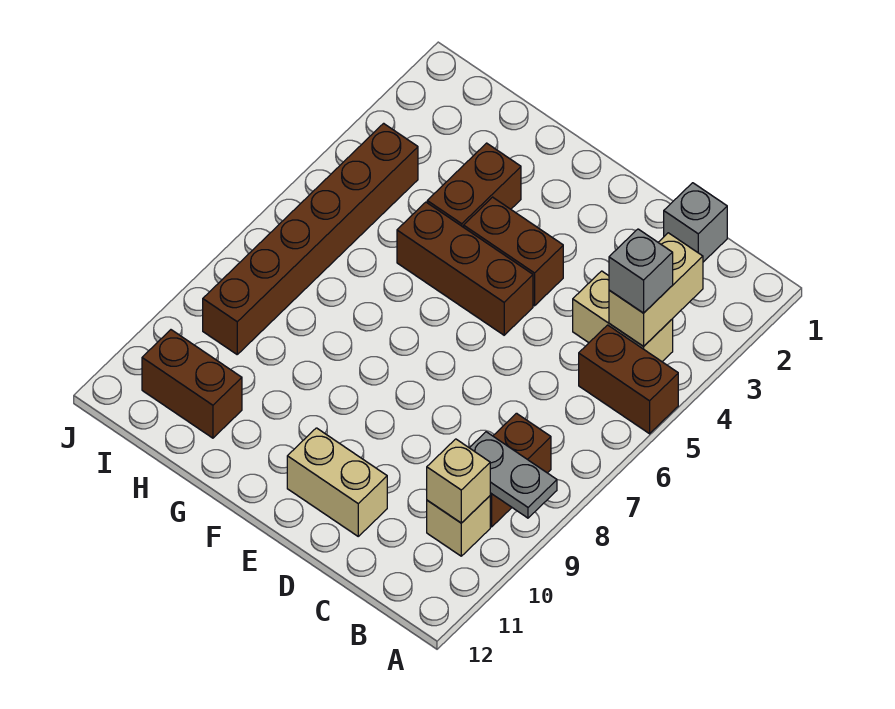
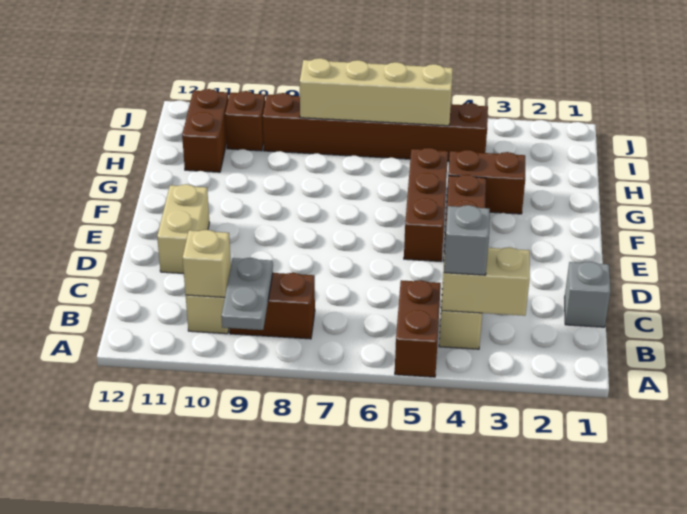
none -> tan brick I5:I8 level 2
none -> brown brick I10 level 1

